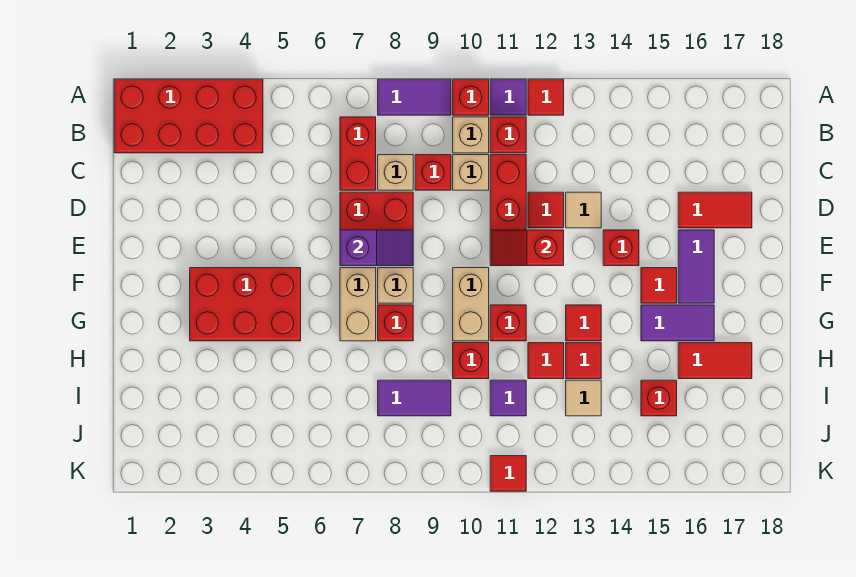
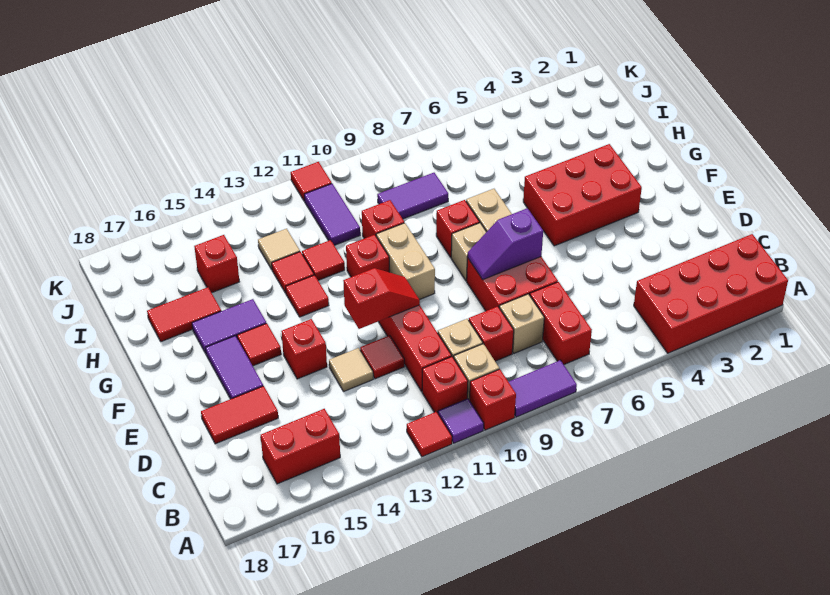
none -> red brick B15:B16 level 1
purple tile I11 level 1 -> purple tile I11:J11 level 1

